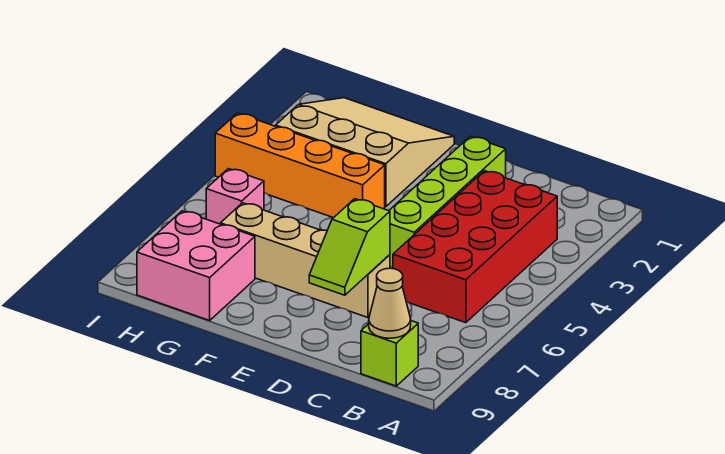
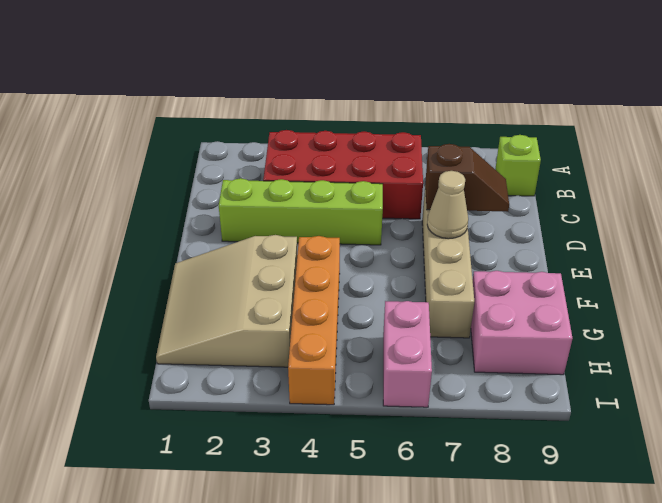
tan cone B9 level 2 -> tan cone E7 level 2
lime slope D7:D8 level 2 top 7 -> brown slope D7:D8 level 2 top 7
pink brick H6 level 1 -> pink brick H6:I6 level 1

